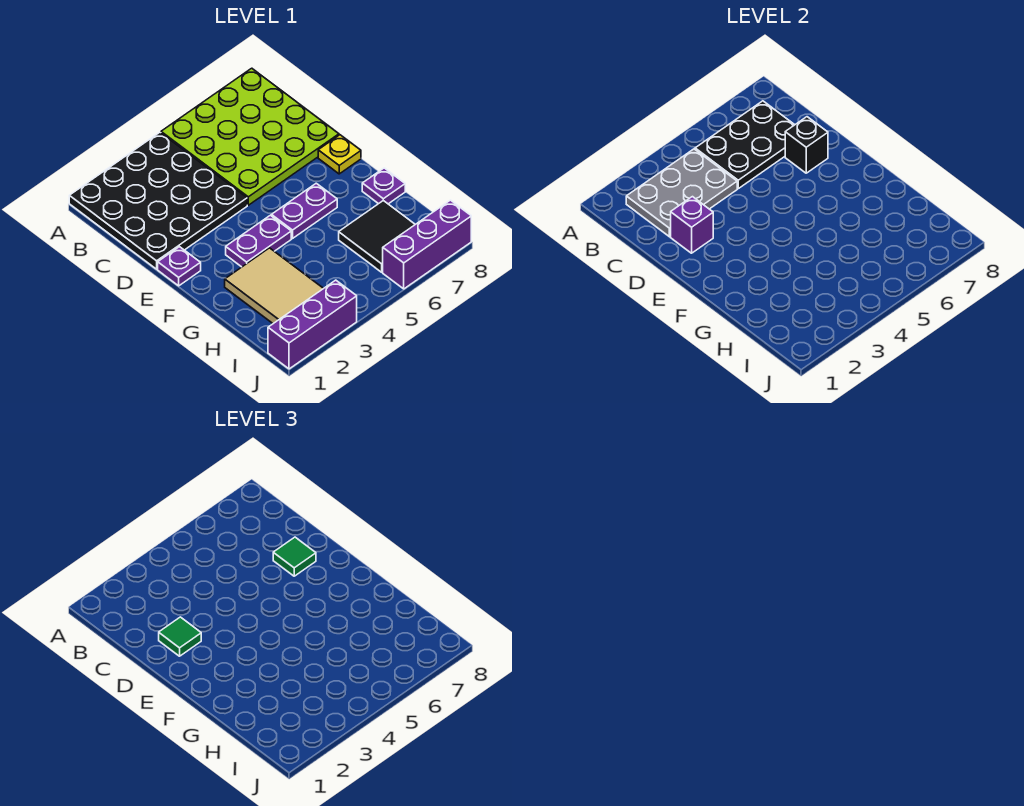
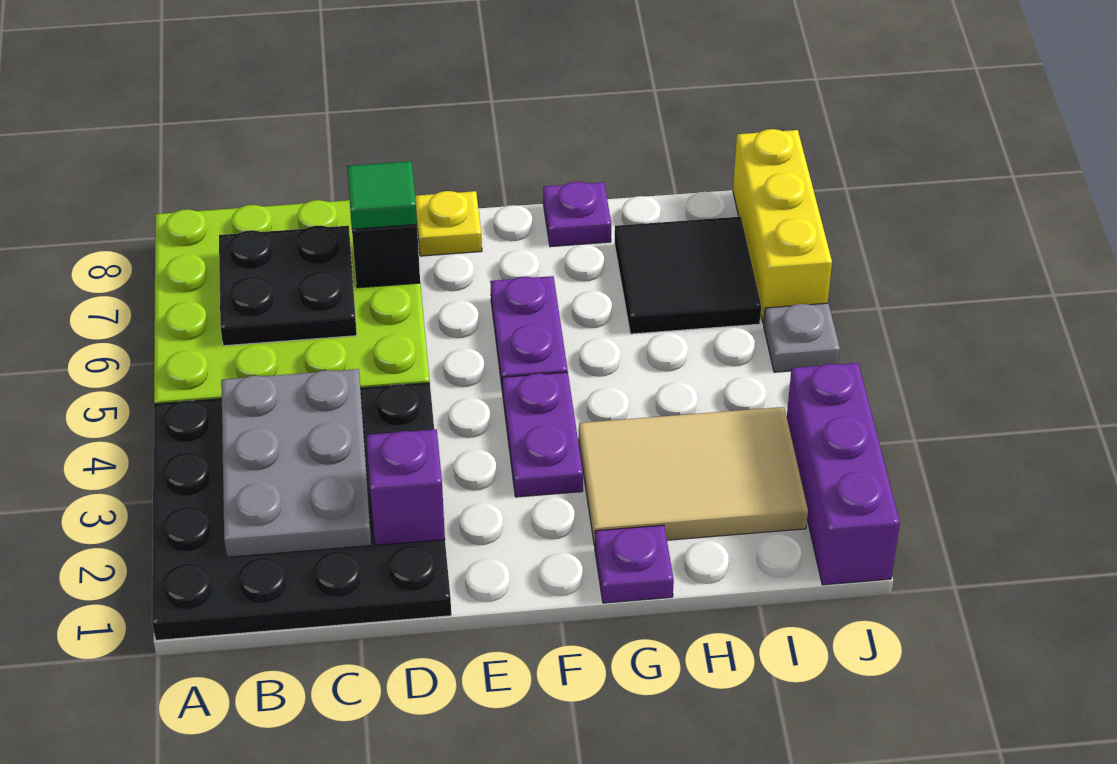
black plate B5:C7 level 2 -> black plate B6:C7 level 2
green tile D2 level 3 -> none
purple plate E1 level 1 -> purple plate G1 level 1
none -> grey plate J5 level 1
purple brick J6:J8 level 1 -> yellow brick J6:J8 level 1

